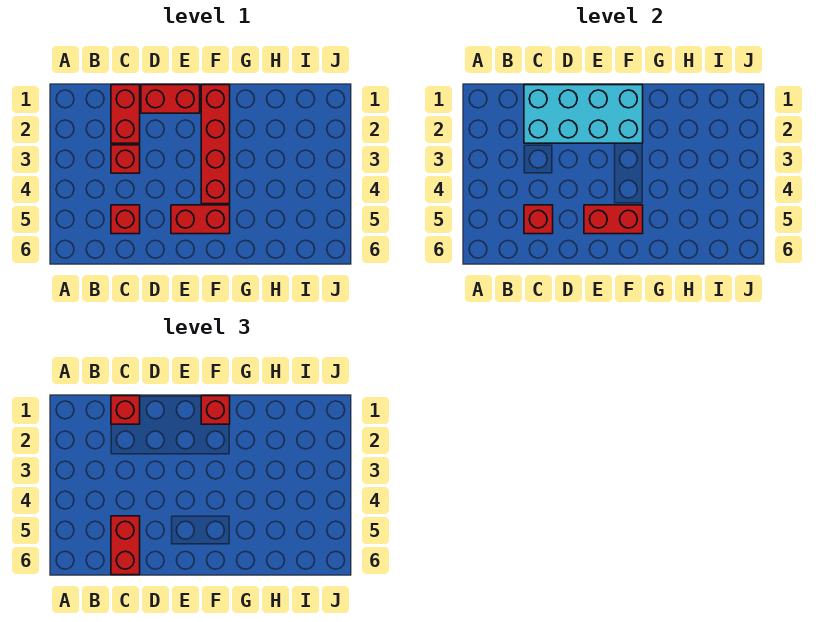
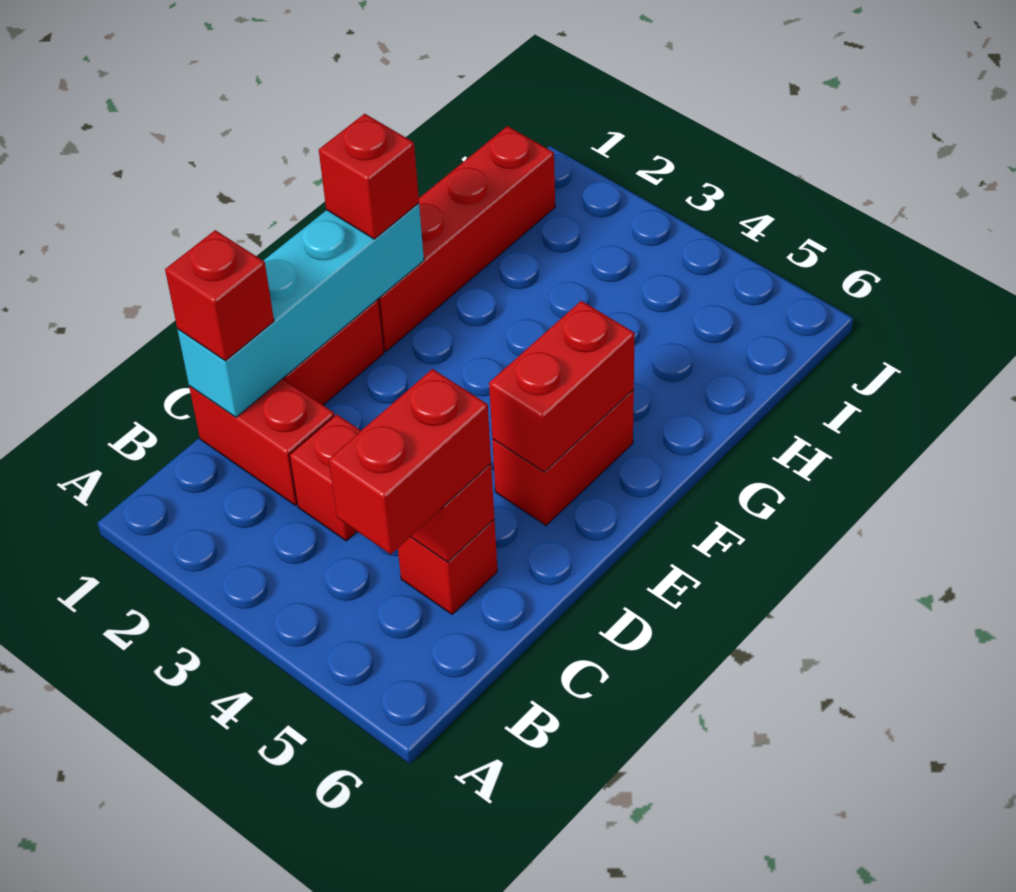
cyan brick C1:F2 level 2 -> cyan brick C1:F1 level 2
red brick C5:C6 level 3 -> red brick B5:C5 level 3
red brick F1:F4 level 1 -> red brick F1:I1 level 1

